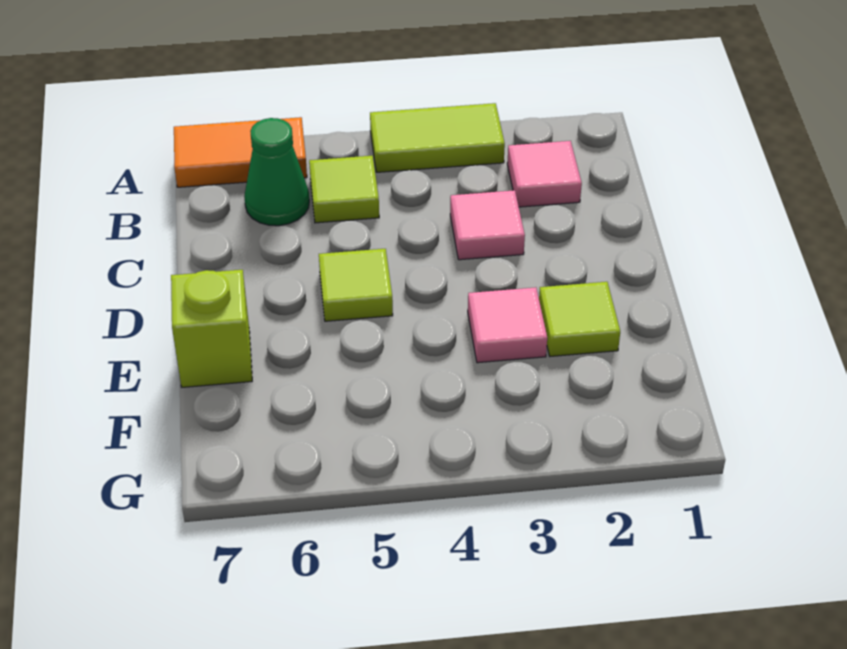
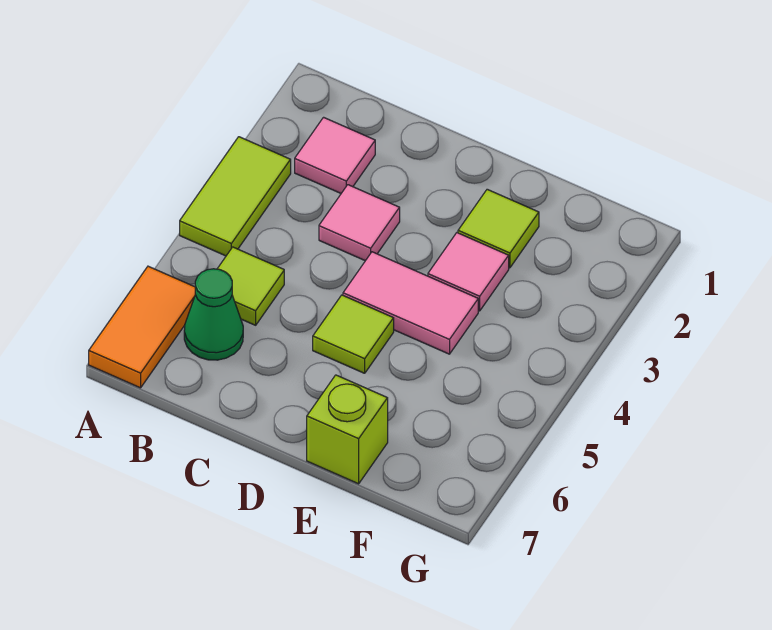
none -> pink tile D4:E4 level 1

